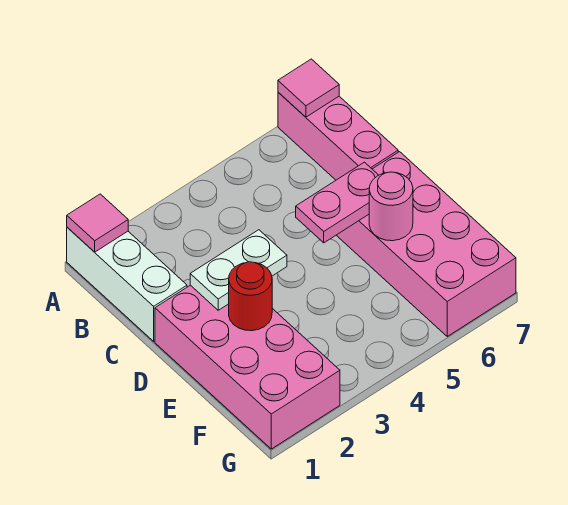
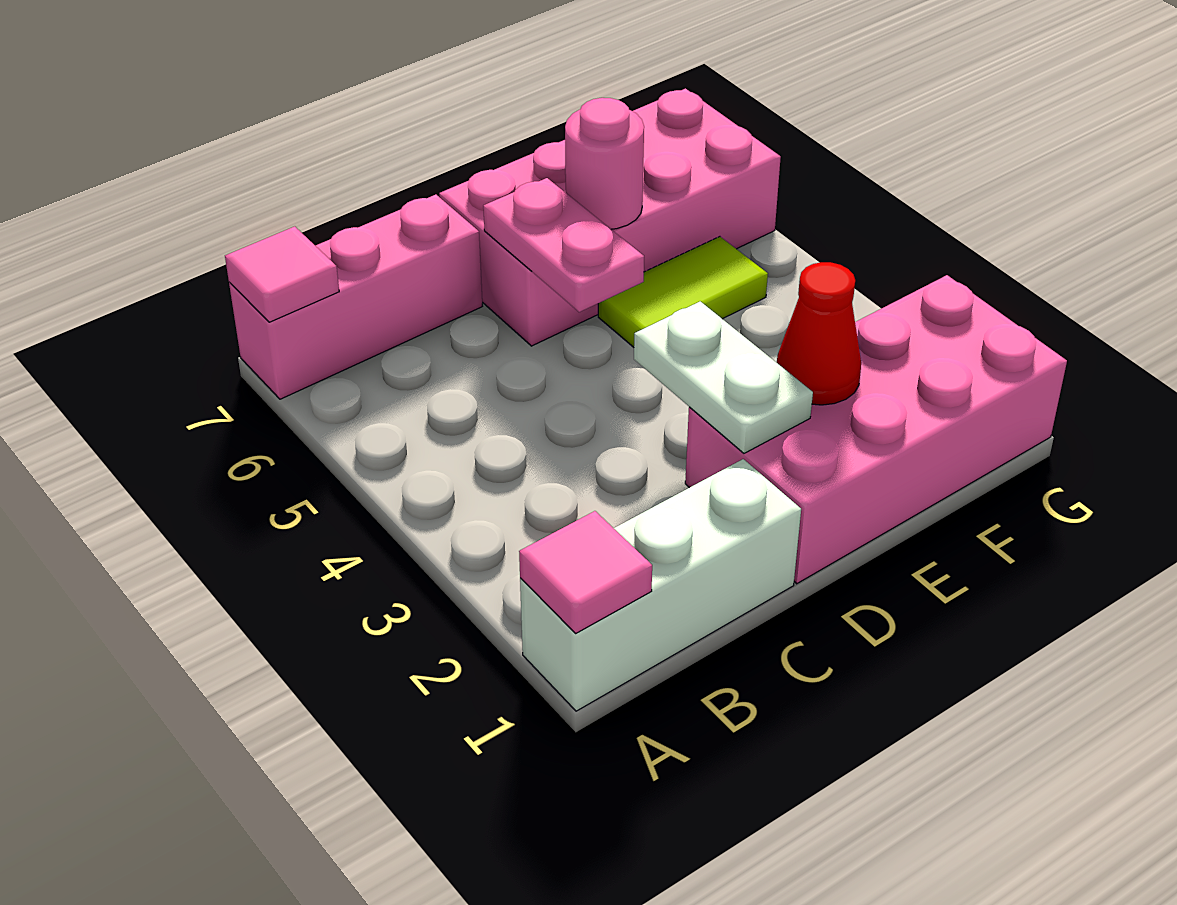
red round brick E2 level 2 -> red cone E2 level 2
none -> lime tile E5:F5 level 1

